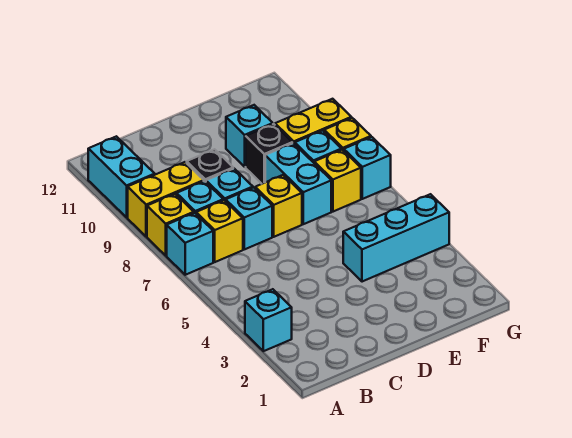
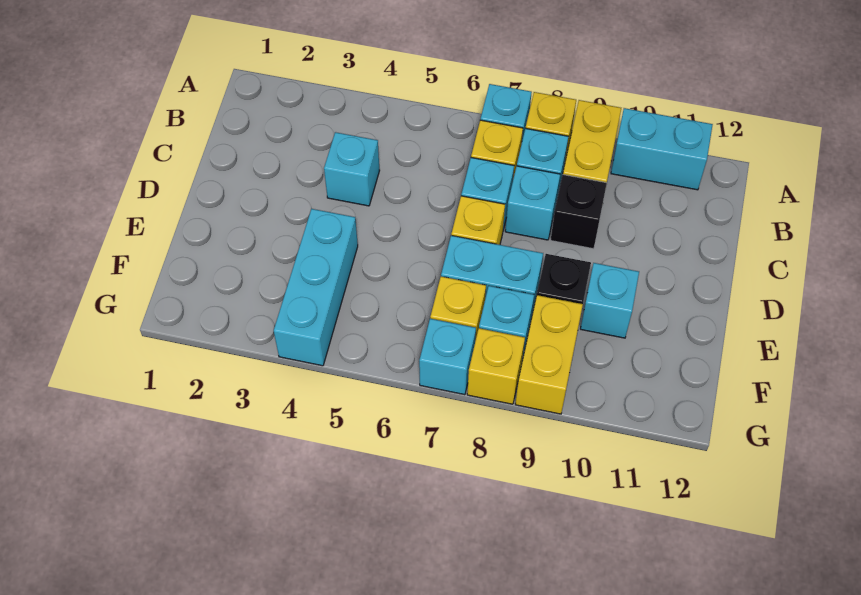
cyan brick A3 level 1 -> cyan brick C4 level 1

